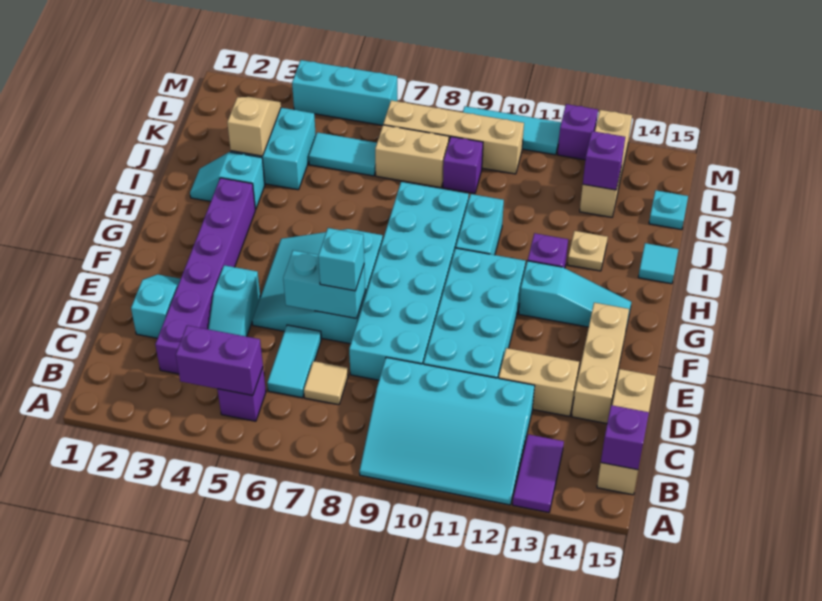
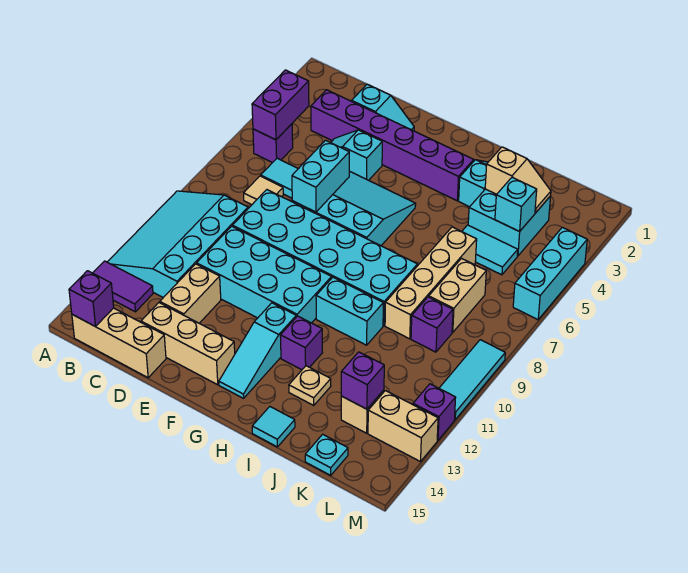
cyan brick E7 level 3 -> cyan brick K4 level 2
cyan tile K5:K6 level 1 -> cyan tile J5:K5 level 1
tan brick L7:L10 level 1 -> tan brick J6:J9 level 1

